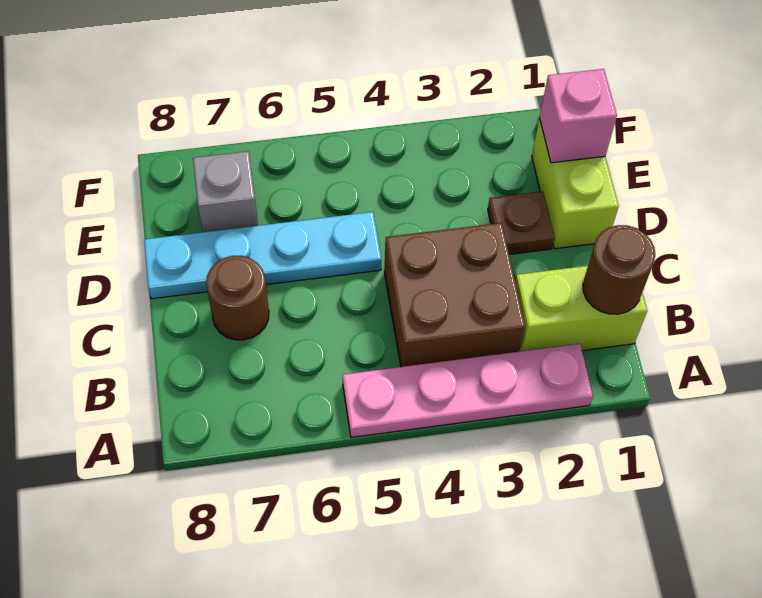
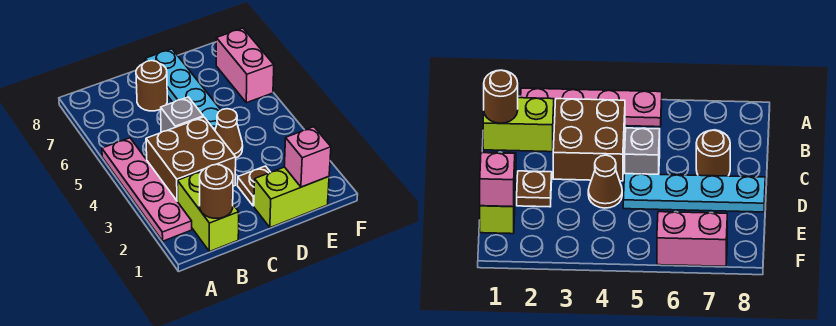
none -> brown cone D4 level 1
grey brick E7 level 1 -> grey brick C5 level 1
none -> pink brick F6:F7 level 1

